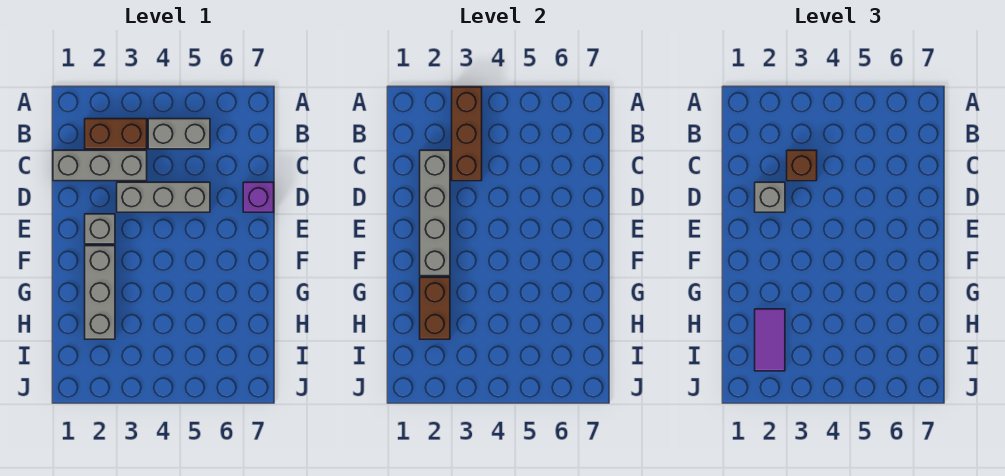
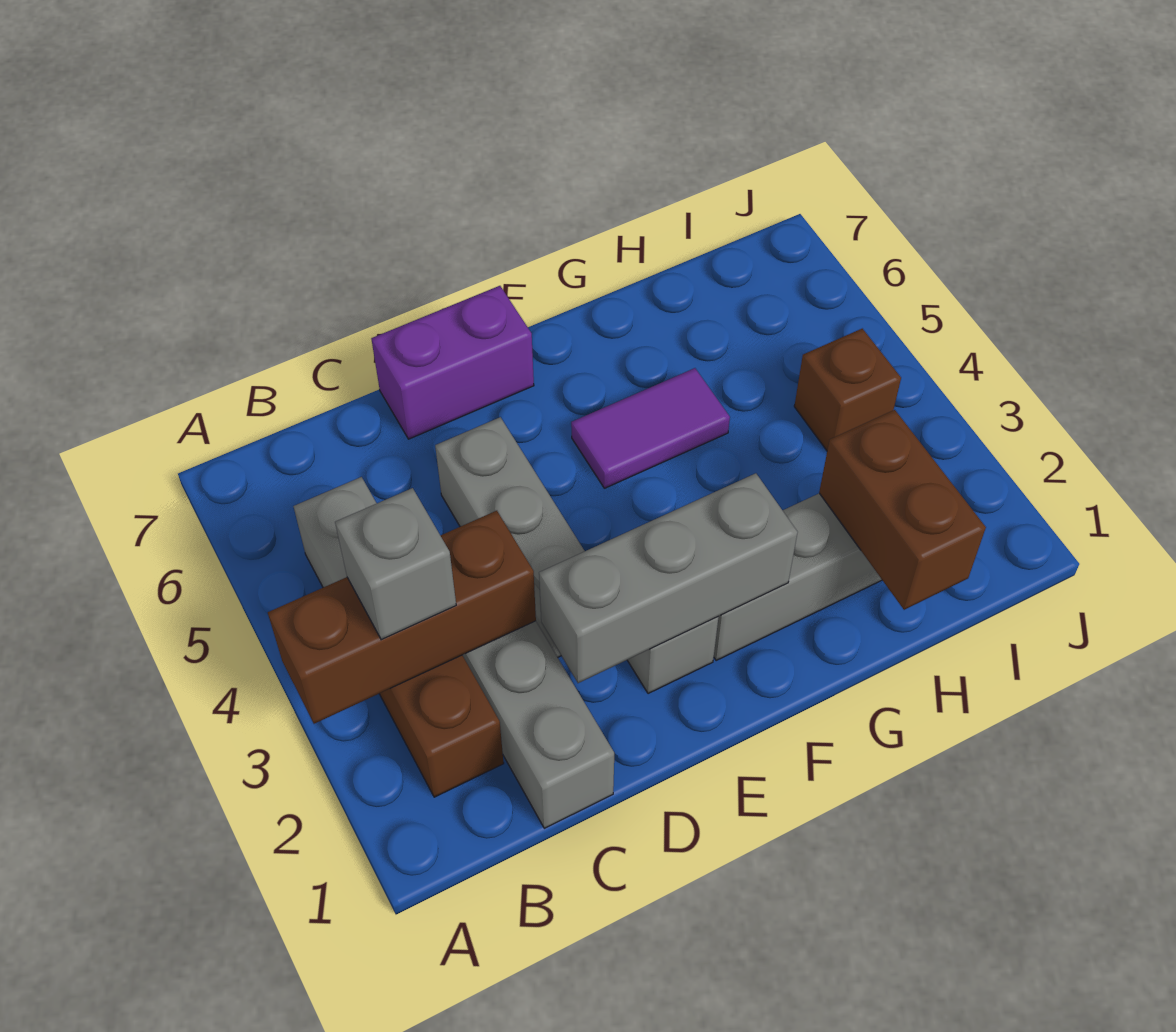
grey brick C2:F2 level 2 -> grey brick D2:F2 level 2
brown brick C3 level 3 -> brown brick I4 level 1
grey brick D2 level 3 -> grey brick B3 level 3
purple brick D7 level 1 -> purple brick D7:E7 level 1
brown brick G2:H2 level 2 -> brown brick H1:H2 level 2
purple tile H2:I2 level 3 -> purple tile F5:G5 level 1

